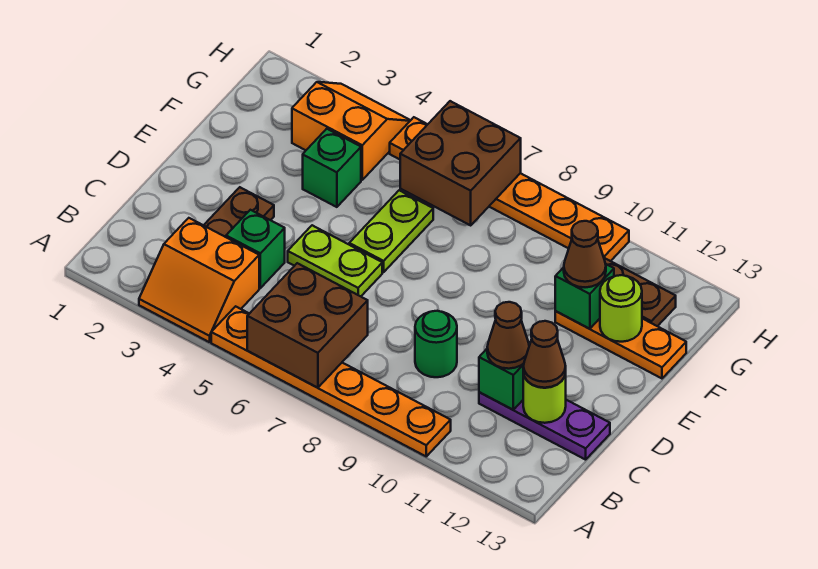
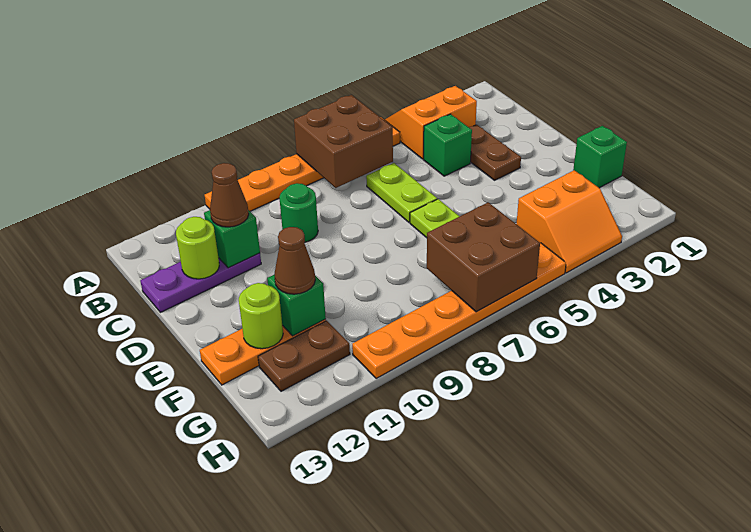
brown cone C12 level 3 -> none
lime plate D5:D6 level 1 -> lime plate C6:D6 level 1
green brick F4 level 1 -> green brick F1 level 1

